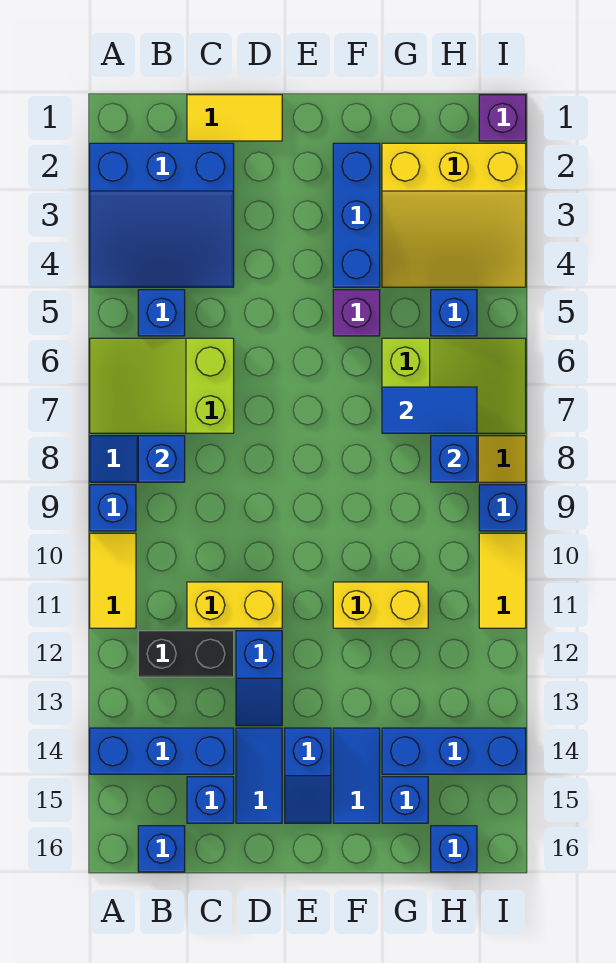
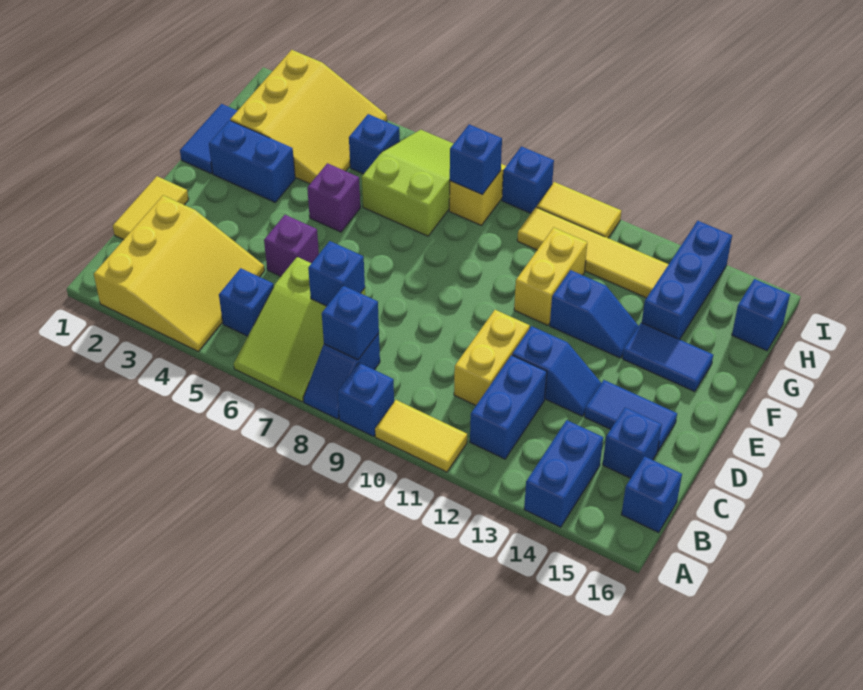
blue slope A2:C4 level 1 top 2 -> yellow slope A2:C4 level 1 top 2
blue brick A14:C14 level 1 -> blue brick A14:B14 level 1
black brick B12:C12 level 1 -> blue brick B12:C12 level 1
blue slope E14:E15 level 1 top 14 -> blue slope F12:F13 level 1 top 12
blue brick F2:F4 level 1 -> blue brick F2:F3 level 1
blue tile G7:H7 level 2 -> blue tile F1:G1 level 1
blue brick G15 level 1 -> blue brick C7 level 2
none -> yellow tile H10:H13 level 1
purple brick I1 level 1 -> purple brick D5 level 1

